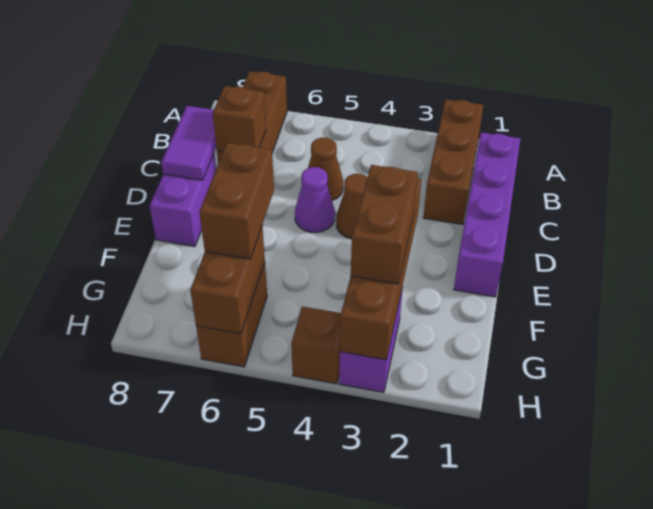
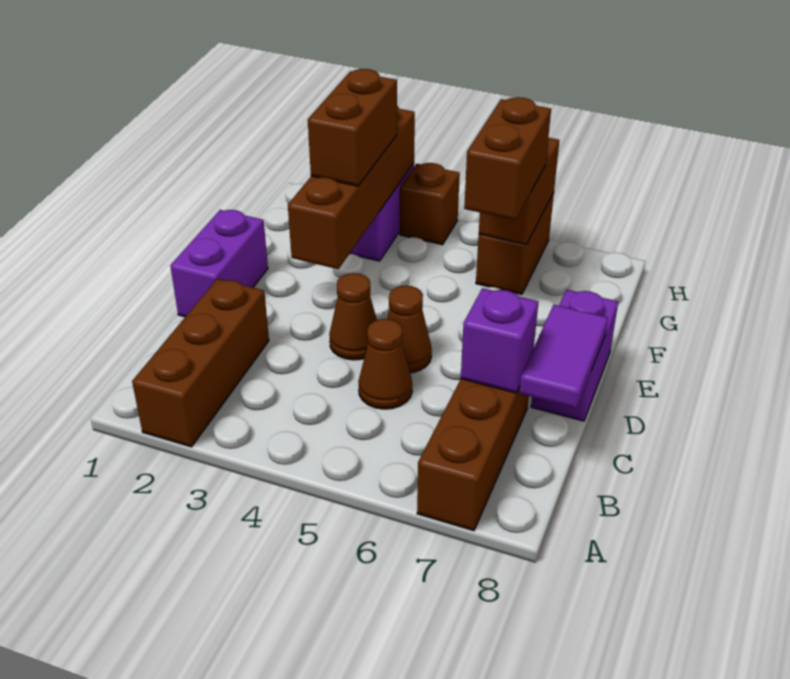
purple brick B1:E1 level 1 -> purple brick D1:E1 level 1
brown brick C7 level 2 -> purple brick C7 level 2
purple cone D5 level 1 -> brown cone D5 level 1

